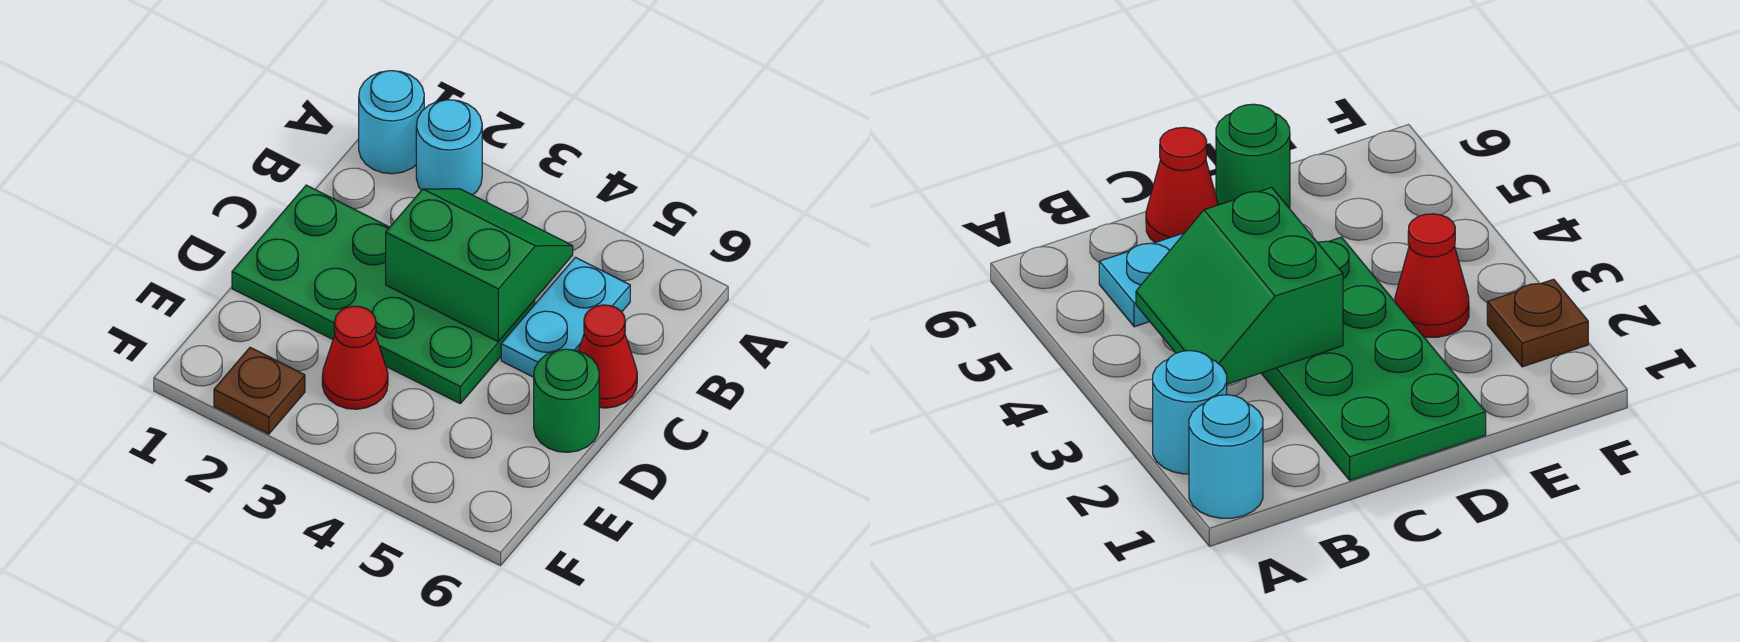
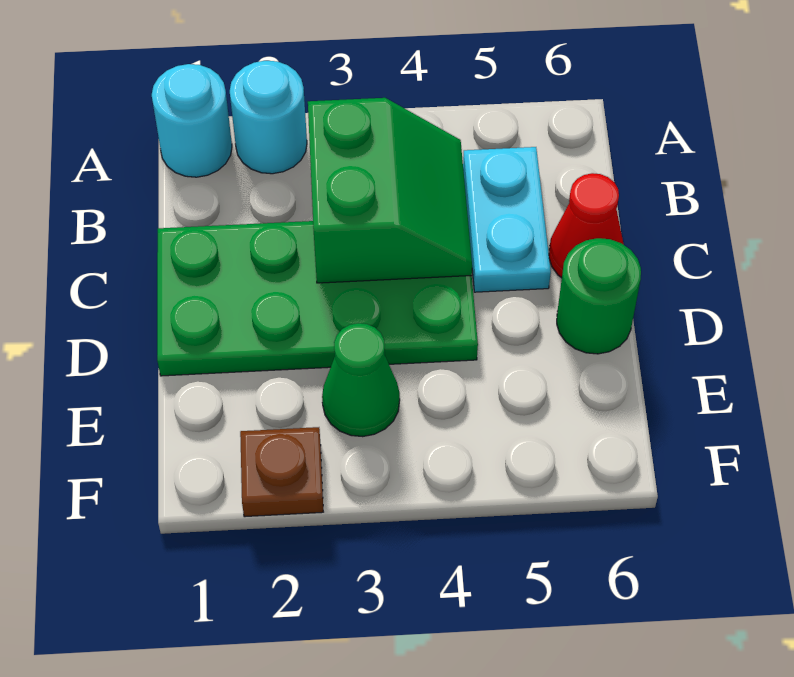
green slope B3:C4 level 2 top C -> green slope B3:C4 level 2 top 3
red cone E3 level 1 -> green cone E3 level 1

